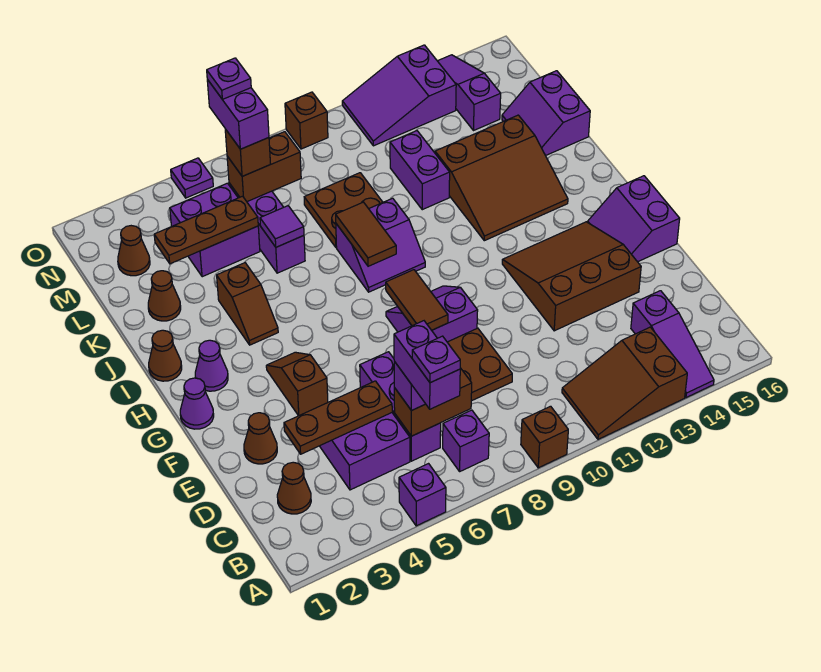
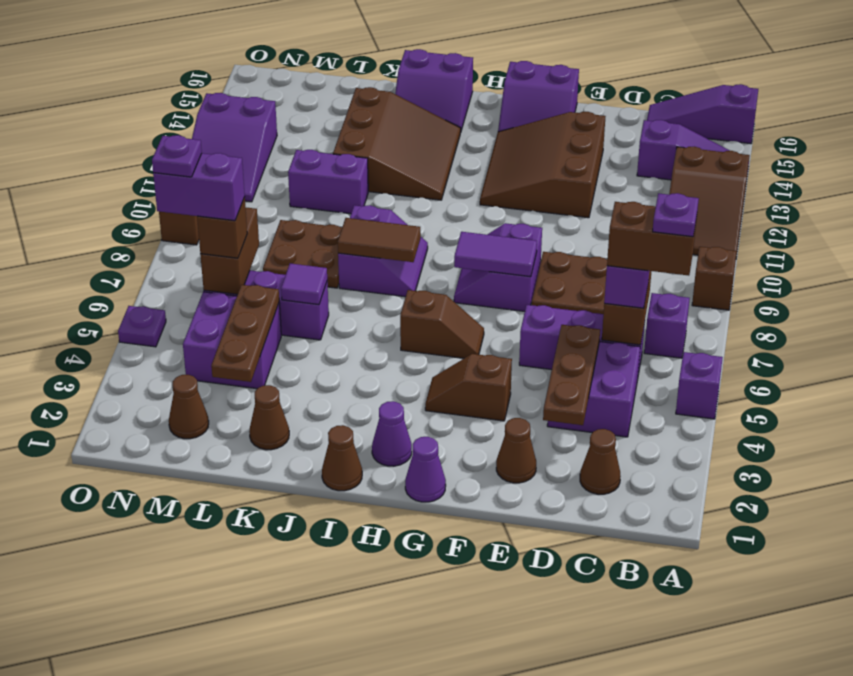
purple brick B6:C6 level 4 -> brown brick B6:C6 level 4
brown tile F8:G8 level 2 -> purple tile F8:G8 level 2
brown slope I4:J4 level 1 top J -> brown slope G6:H6 level 1 top H
purple slope K15:L16 level 1 top 16 -> purple slope I15:J16 level 1 top 16
purple slope M14:O14 level 1 top M -> purple slope A16:C16 level 1 top A

